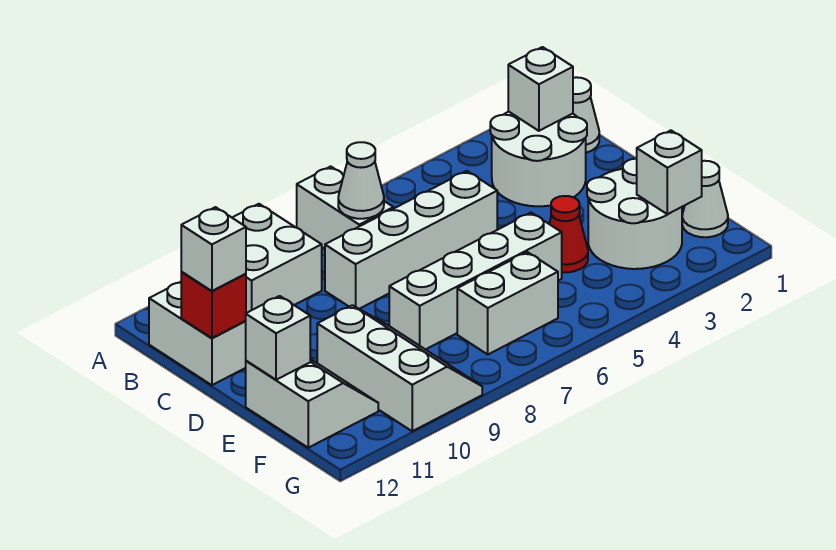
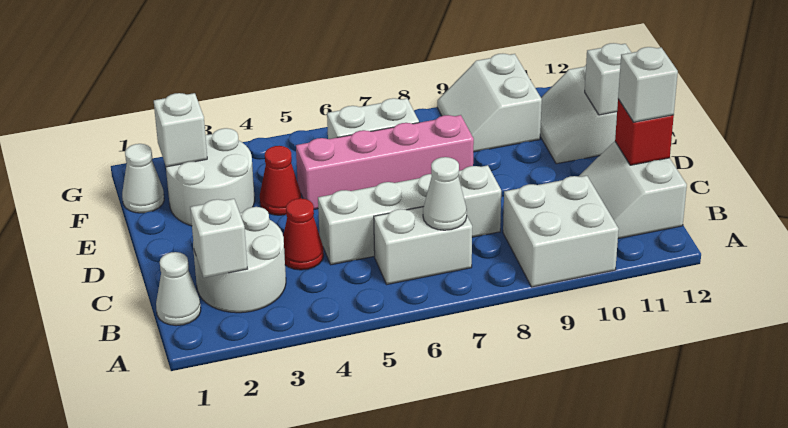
white brick A7:B7 level 1 -> white brick B6:B7 level 1
none -> red cone C4 level 1
white brick E5:E8 level 1 -> pink brick E5:E8 level 1
white slope E9:G10 level 1 top 10 -> white slope F9:G10 level 1 top 10

